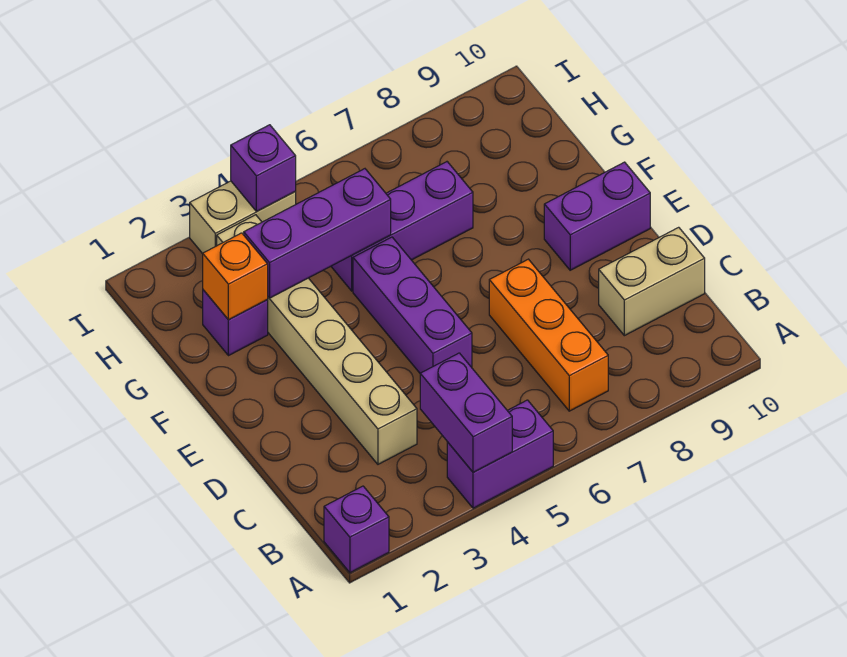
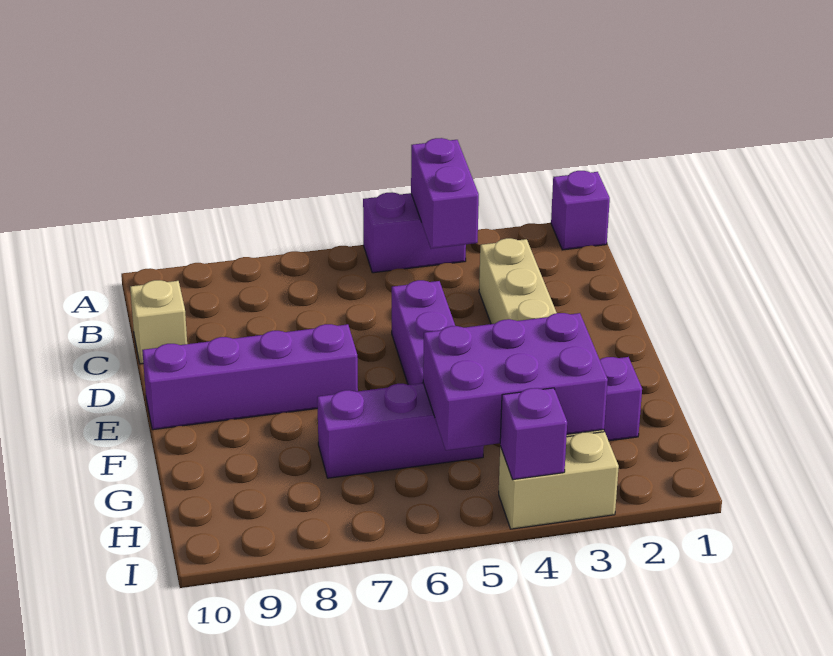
orange brick B7:D7 level 1 -> none
tan brick C9:C10 level 1 -> tan brick C10 level 1
purple brick E9:E10 level 1 -> purple brick E7:E10 level 1
orange brick G2 level 2 -> none
purple brick G3:G5 level 2 -> purple brick G3:H5 level 2

